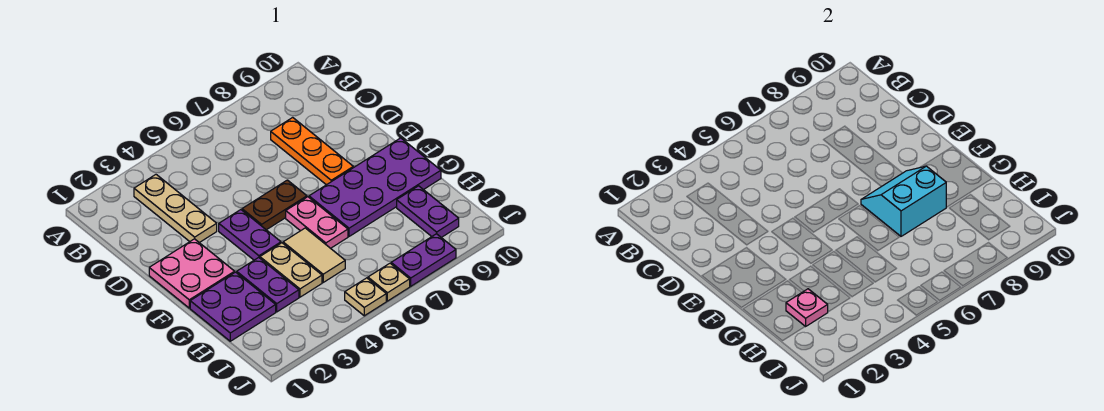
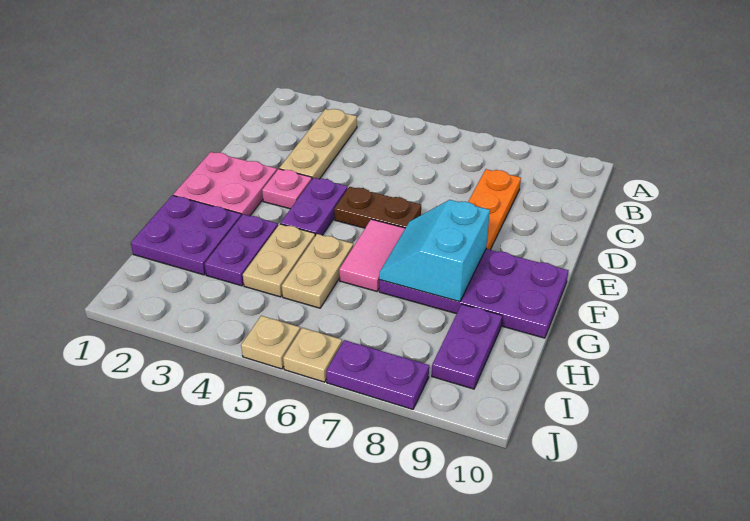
pink plate F6:G6 level 1 -> pink tile F6:G6 level 1
cyan slope F7:G8 level 2 top G -> cyan slope F7:G8 level 2 top 8
tan tile G5:H5 level 1 -> tan plate G5:H5 level 1
pink plate H2 level 2 -> pink plate E3 level 1

